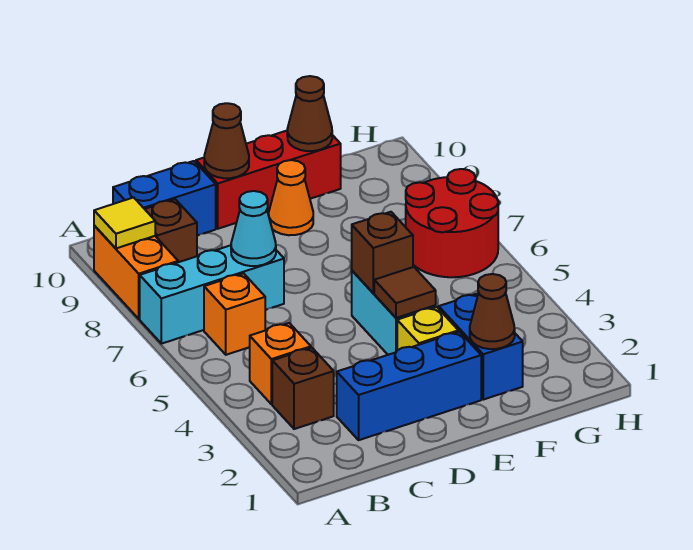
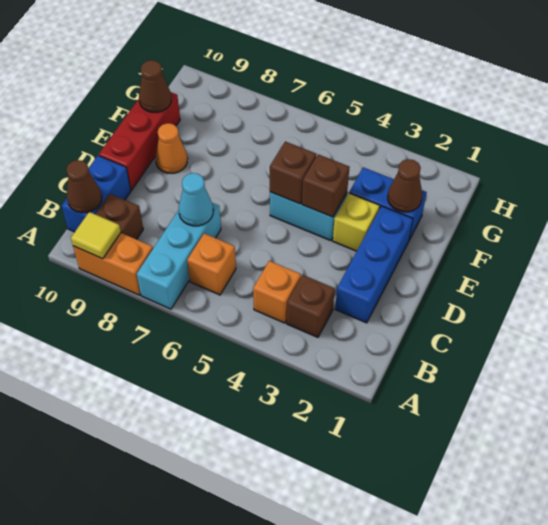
brown cone D10 level 2 -> brown cone B10 level 2
brown tile E4 level 2 -> brown brick E4 level 2
red round brick G6:H7 level 1 -> none

